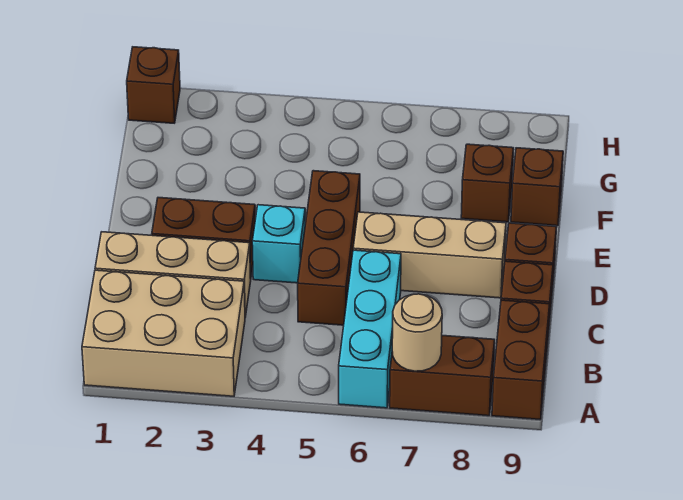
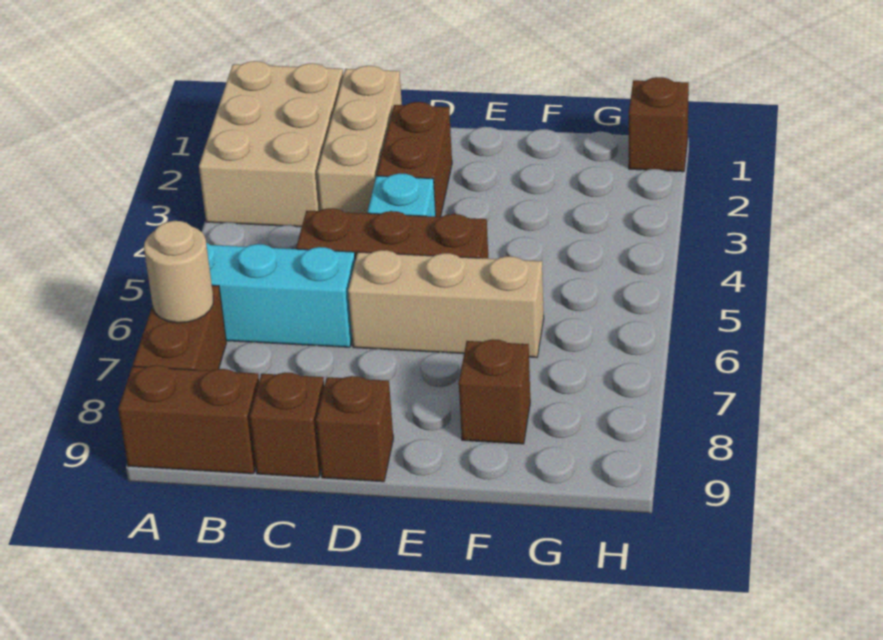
tan brick D6:D8 level 1 -> tan brick D6:F6 level 1
brown brick F9 level 1 -> none

